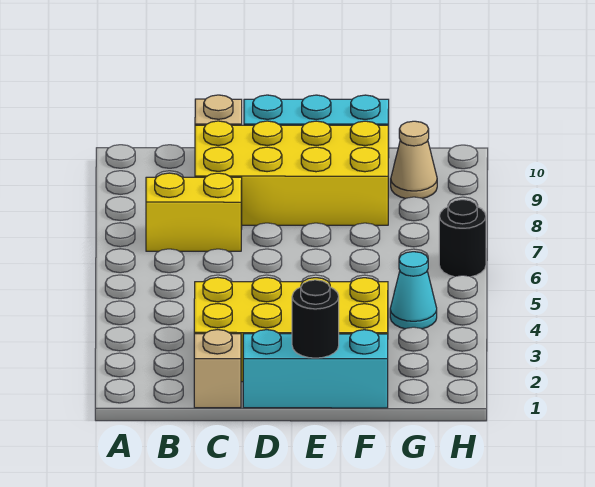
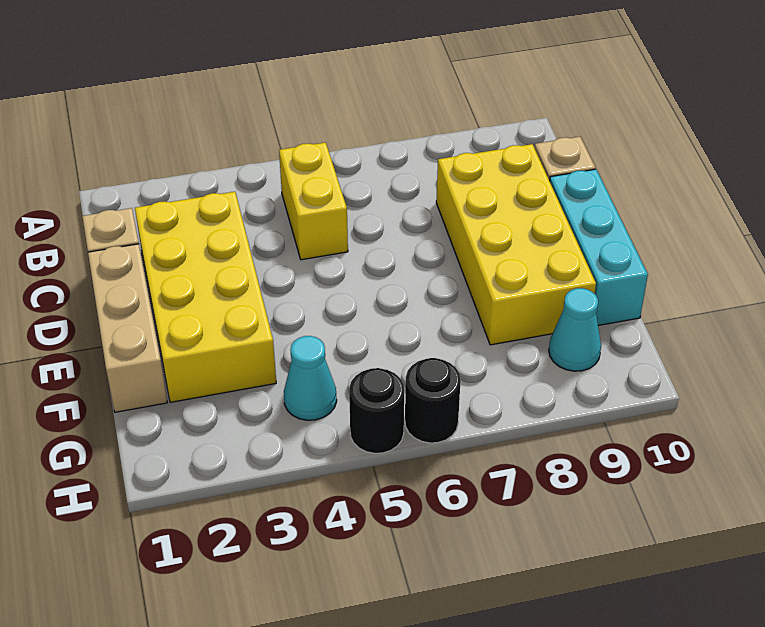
yellow brick B7:C7 level 1 -> yellow brick B5:C5 level 1
cyan brick D1:F1 level 1 -> tan brick D1:F1 level 1
black round brick E1 level 2 -> black round brick H5 level 1
tan cone G9 level 1 -> cyan cone G9 level 1

